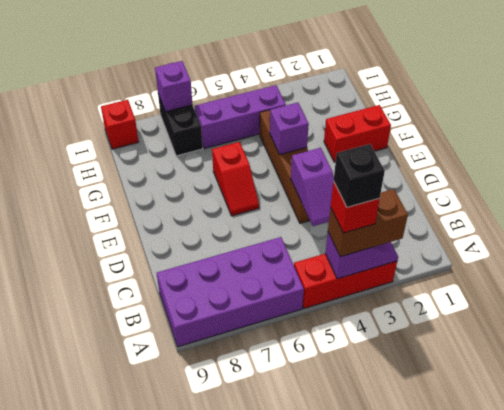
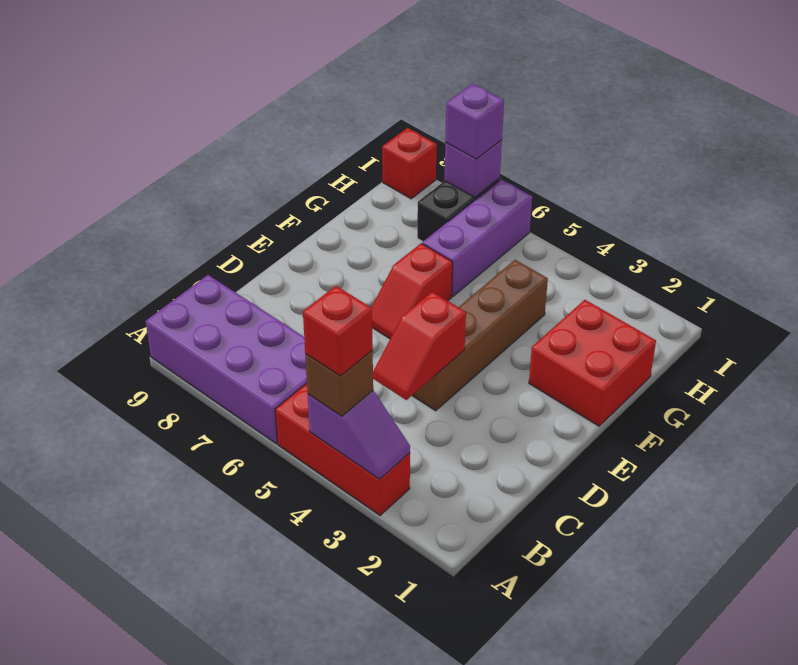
brown brick A3:A4 level 3 -> brown brick A4 level 3
black brick A4 level 5 -> none
purple slope C4:D4 level 2 top D -> red slope C4:D4 level 2 top D
red brick F1:F2 level 1 -> red brick F1:G2 level 1
purple brick F4 level 2 -> purple brick I7 level 3
purple brick H4:H6 level 1 -> purple brick G6:I6 level 1

